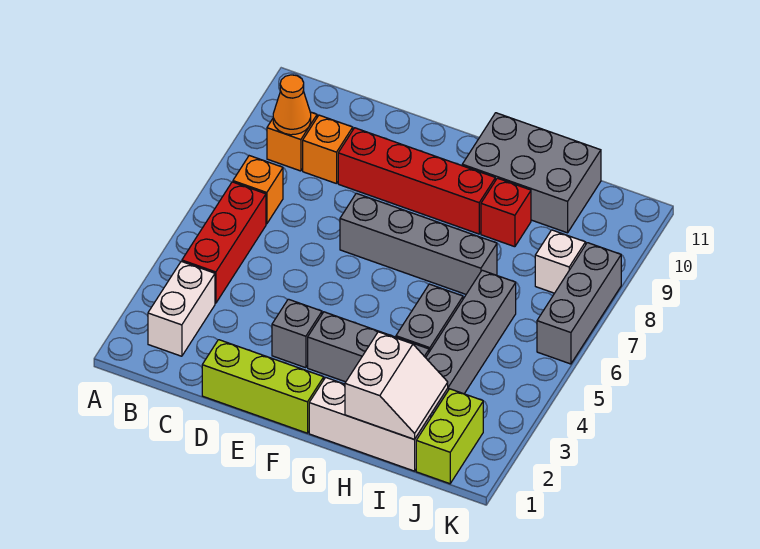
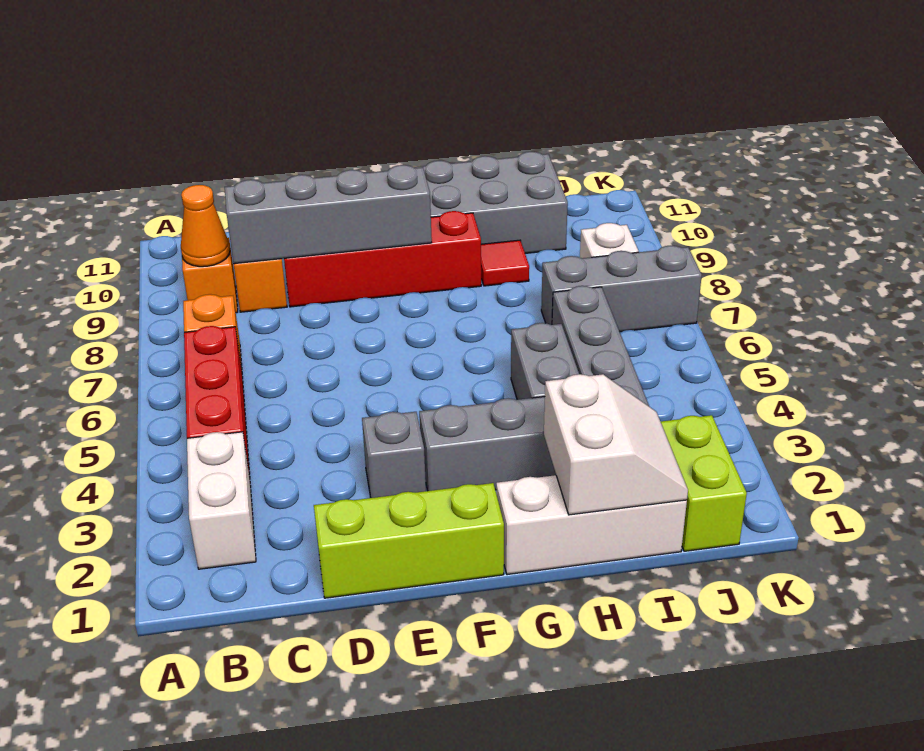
grey brick E7:H7 level 1 -> grey brick C9:F9 level 2
red brick H9 level 1 -> red tile H9 level 1
grey brick K6:K8 level 1 -> grey brick I7:K7 level 1

